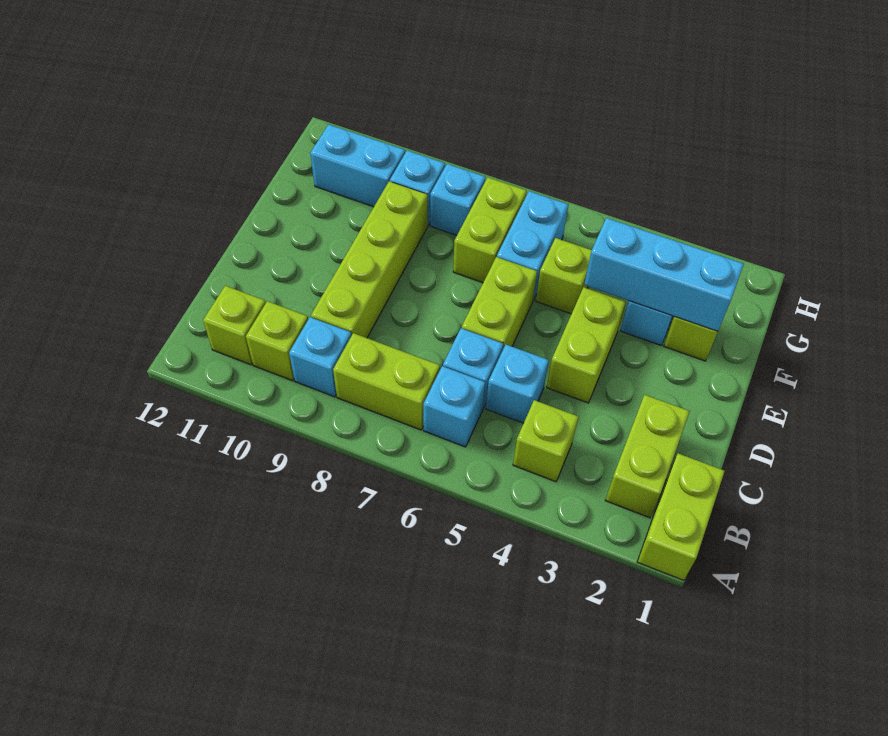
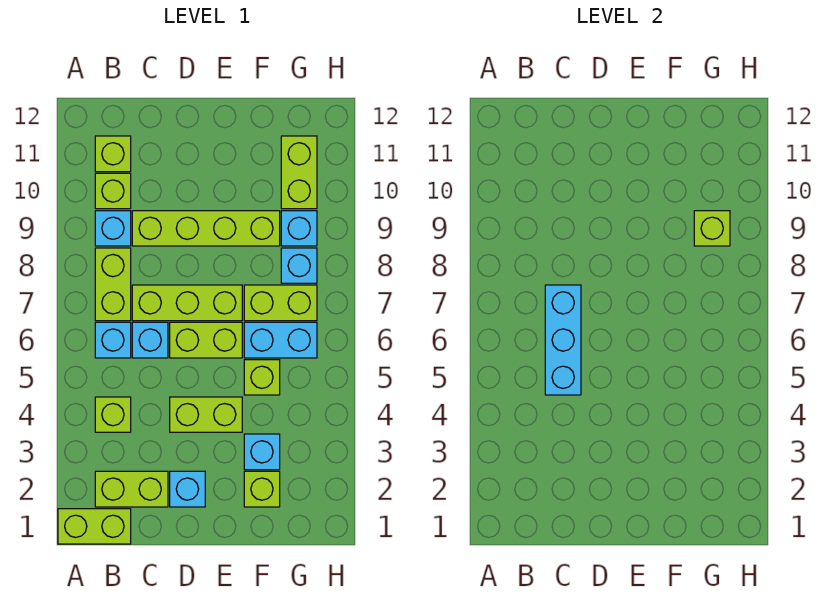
cyan brick C5 level 1 -> cyan brick D2 level 1
none -> lime brick C7:E7 level 1
cyan brick F2:F4 level 2 -> cyan brick C5:C7 level 2
none -> lime brick G9 level 2
cyan brick G10:G11 level 1 -> lime brick G10:G11 level 1

